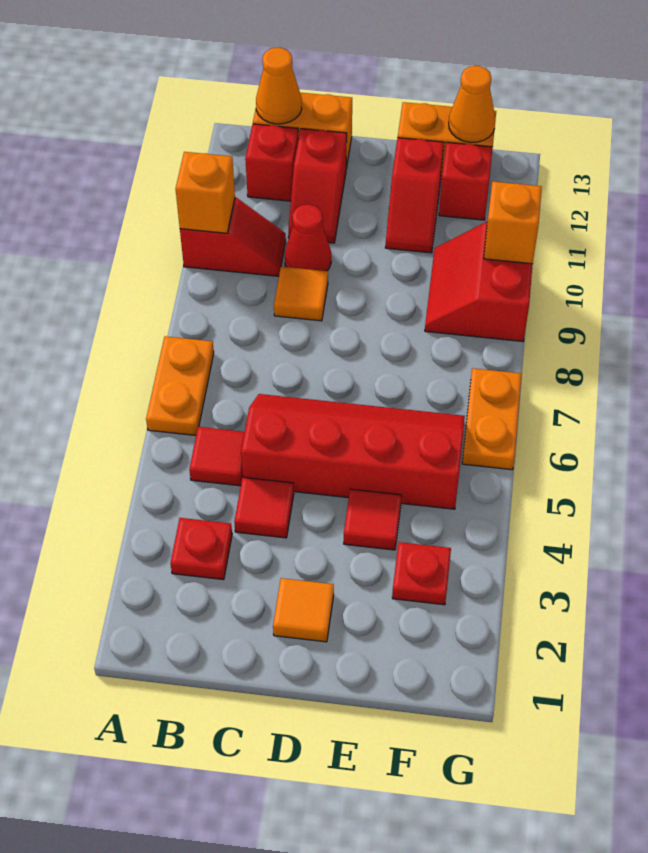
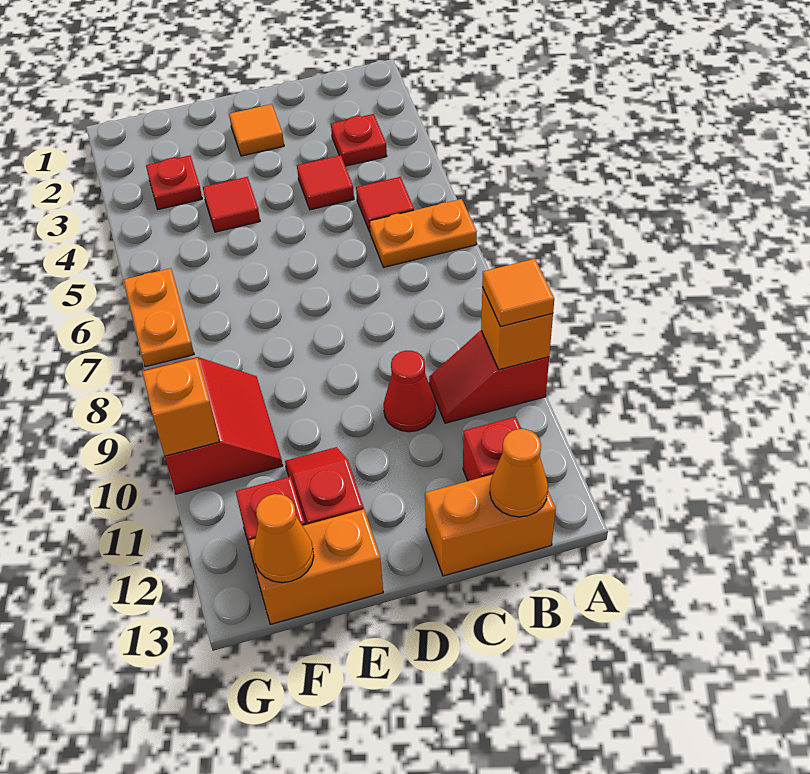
orange plate A6:A7 level 1 -> orange plate A6:B6 level 1
red slope C5:F6 level 1 top 5 -> none
orange tile C9 level 1 -> orange tile A10 level 3
red slope C11:C12 level 1 top 12 -> none

